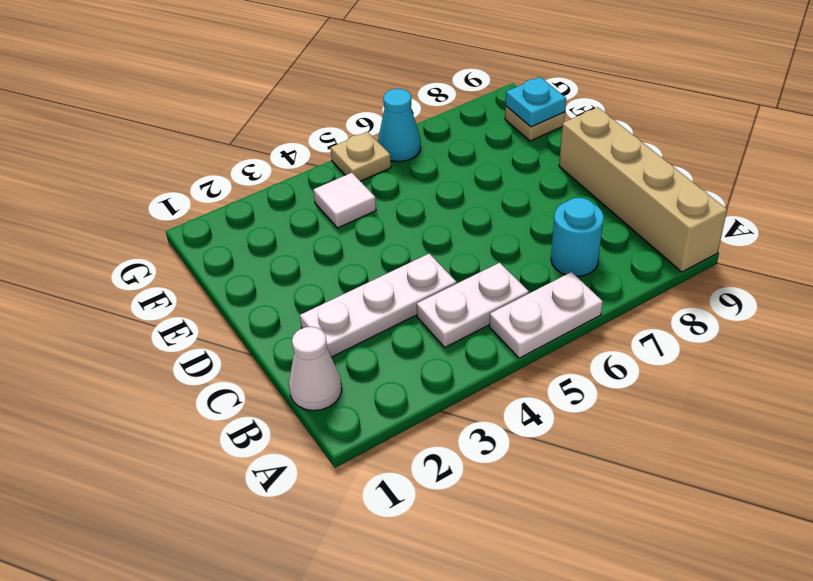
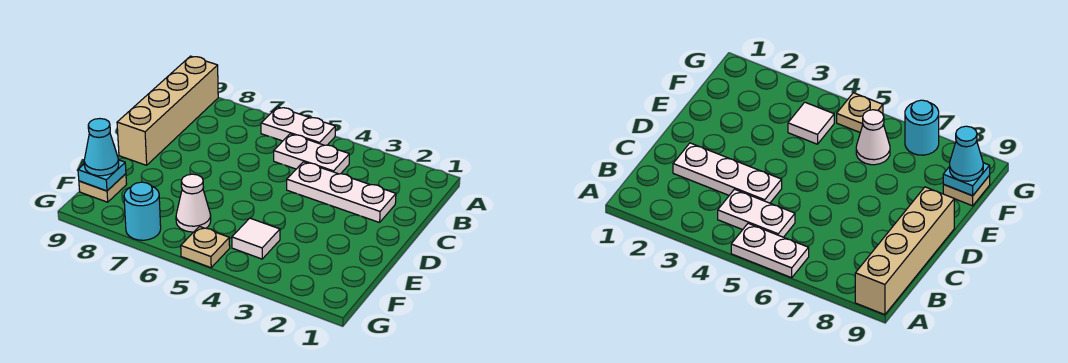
white cone B1 level 1 -> white cone F6 level 1
cyan round brick B7 level 1 -> cyan round brick G7 level 1
cyan cone G6 level 1 -> cyan cone F9 level 3

